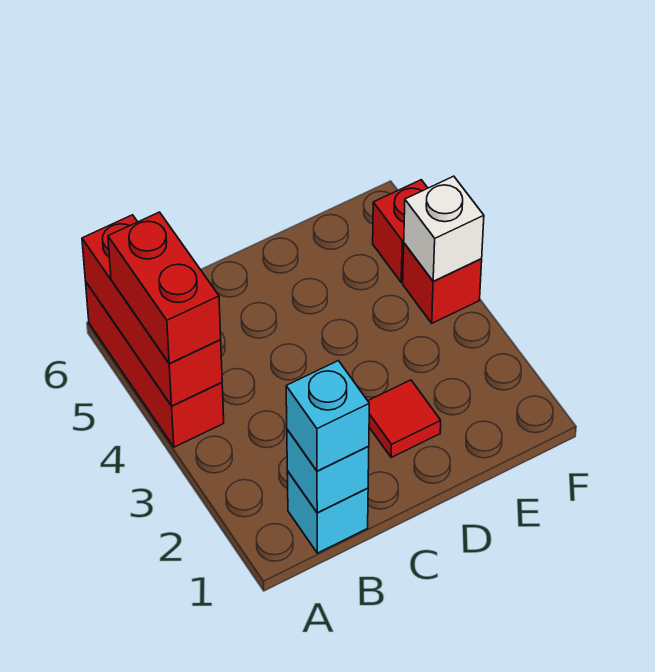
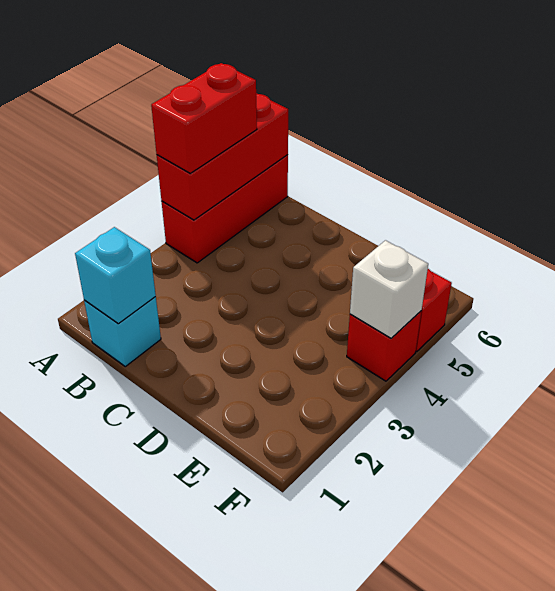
cyan brick B1 level 3 -> none
red tile D2 level 1 -> none

